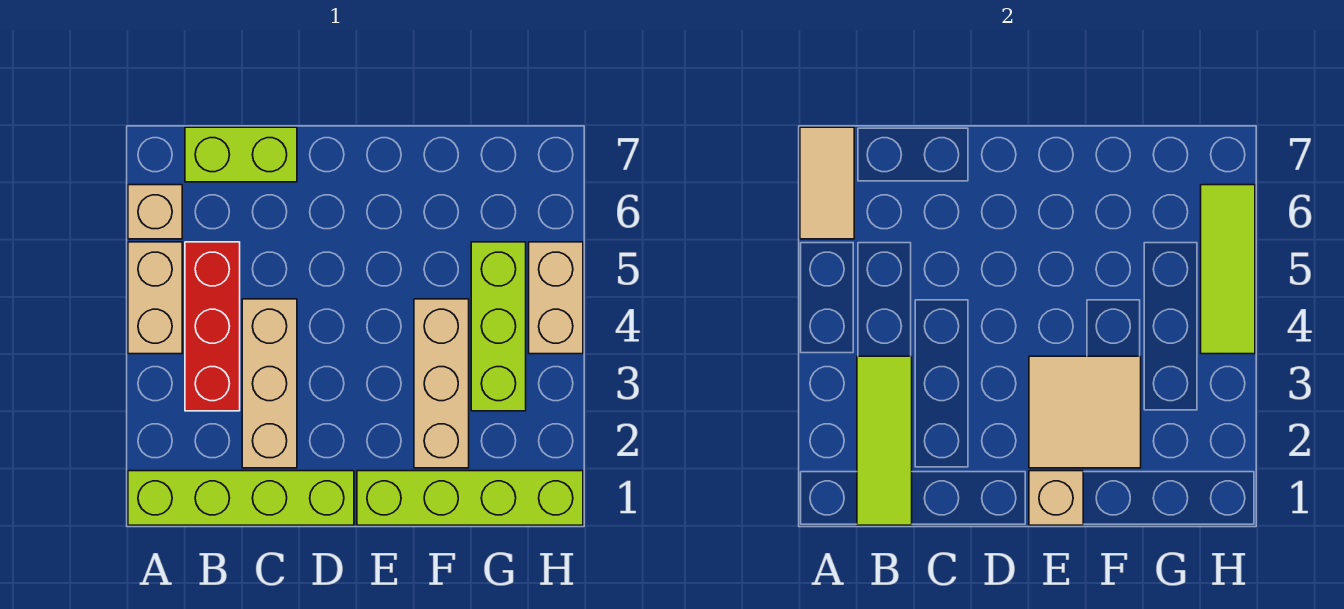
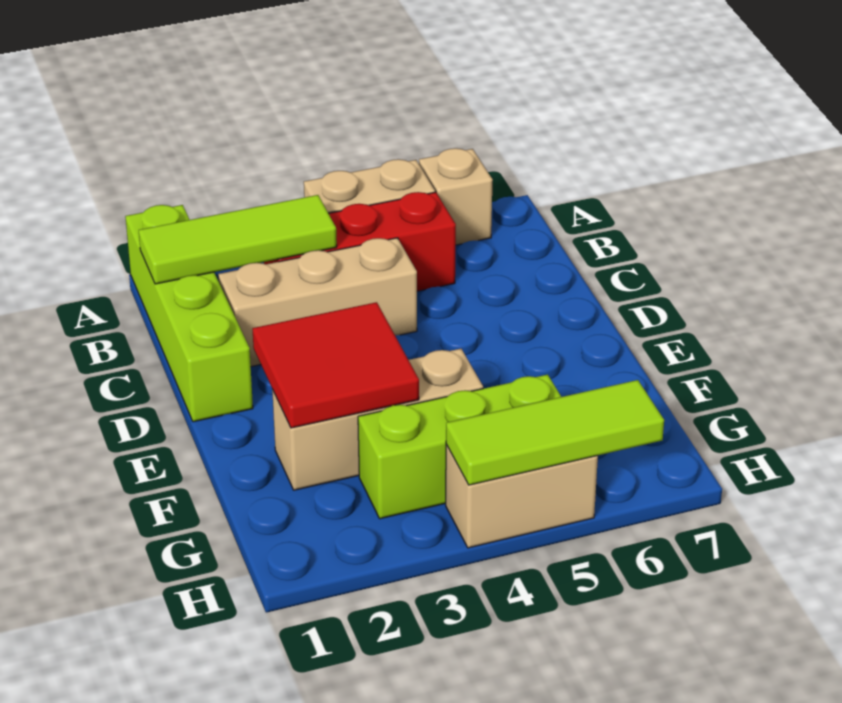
tan tile A6:A7 level 2 -> none
lime brick B7:C7 level 1 -> none
lime brick E1:H1 level 1 -> none
tan brick E1 level 2 -> none
tan tile E2:F3 level 2 -> red tile E2:F3 level 2

